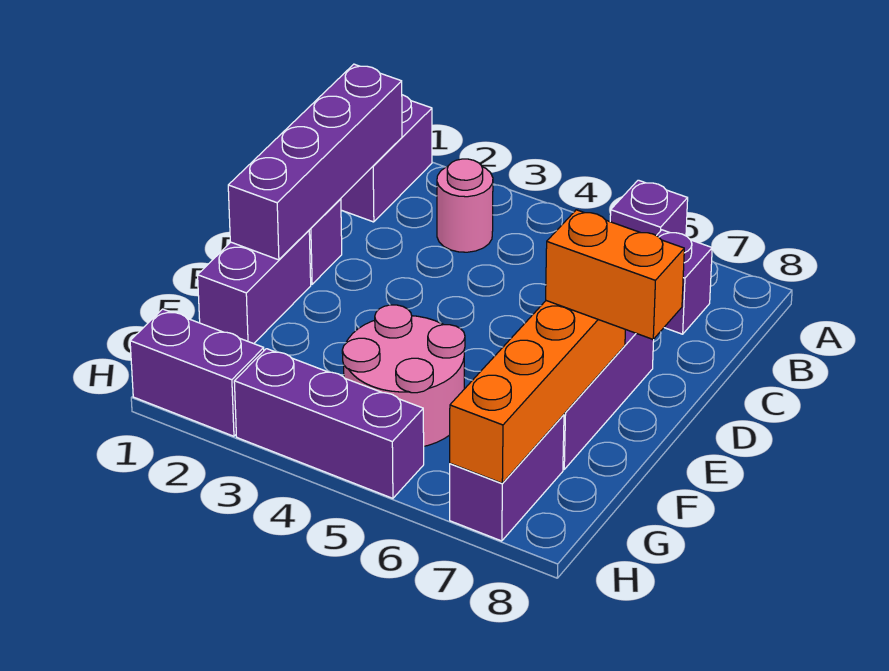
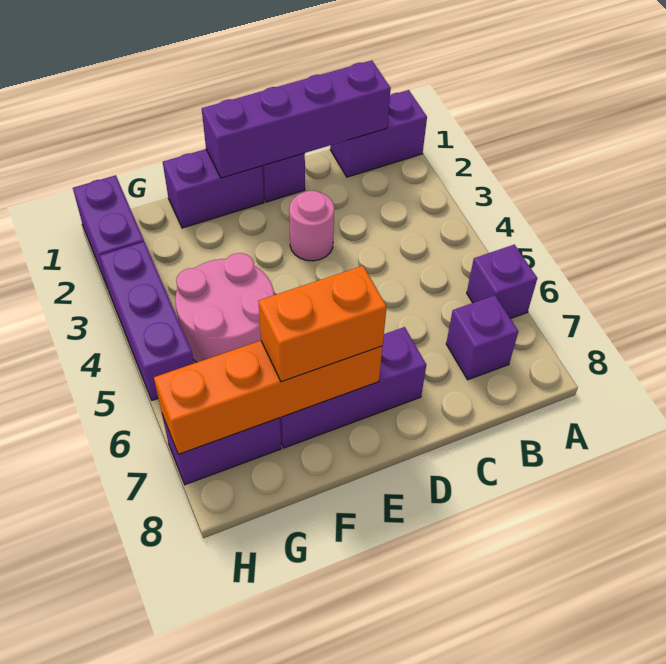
pink round brick B3 level 1 -> pink round brick D3 level 1
orange brick E7:E8 level 3 -> orange brick E7:F7 level 3

